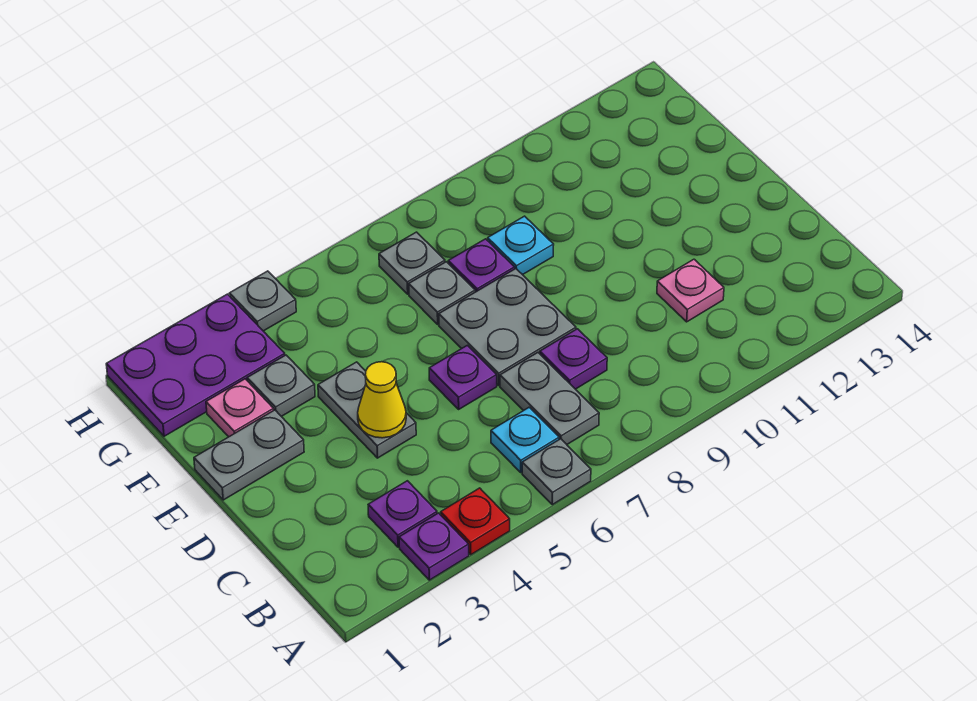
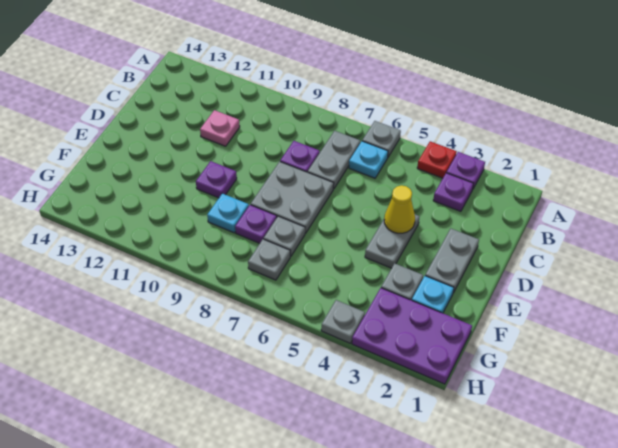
purple plate D6 level 1 -> purple plate E10 level 1
grey plate E1:E2 level 1 -> grey plate D2:E2 level 1
pink plate F2 level 1 -> cyan plate F2 level 1

